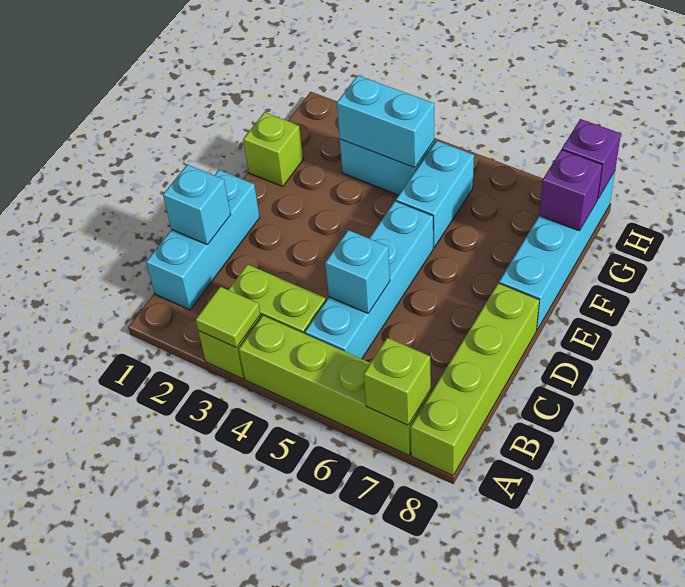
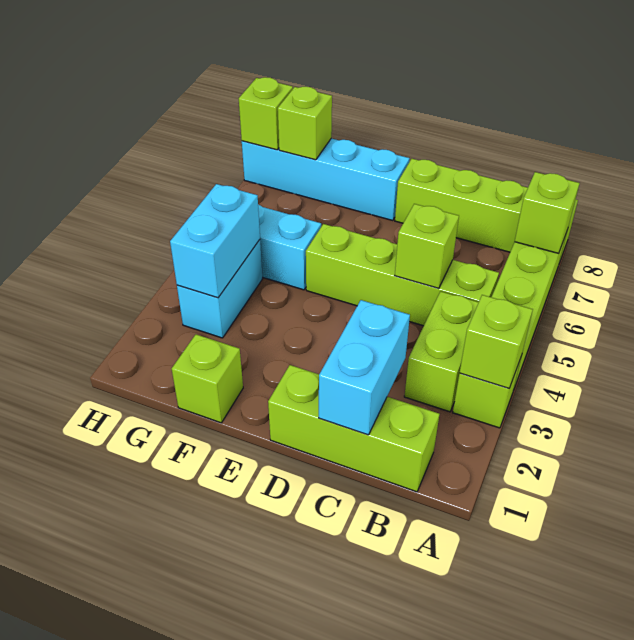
lime tile A3 level 2 -> lime brick A3 level 2
cyan brick B1:D1 level 1 -> lime brick B1:D1 level 1
cyan brick B5:E5 level 1 -> lime brick B5:E5 level 1
cyan brick C1 level 2 -> cyan brick C1:C2 level 2
cyan brick C5 level 2 -> lime brick C5 level 2
purple brick G8 level 2 -> lime brick G8 level 2
purple brick H8 level 2 -> lime brick H8 level 2

